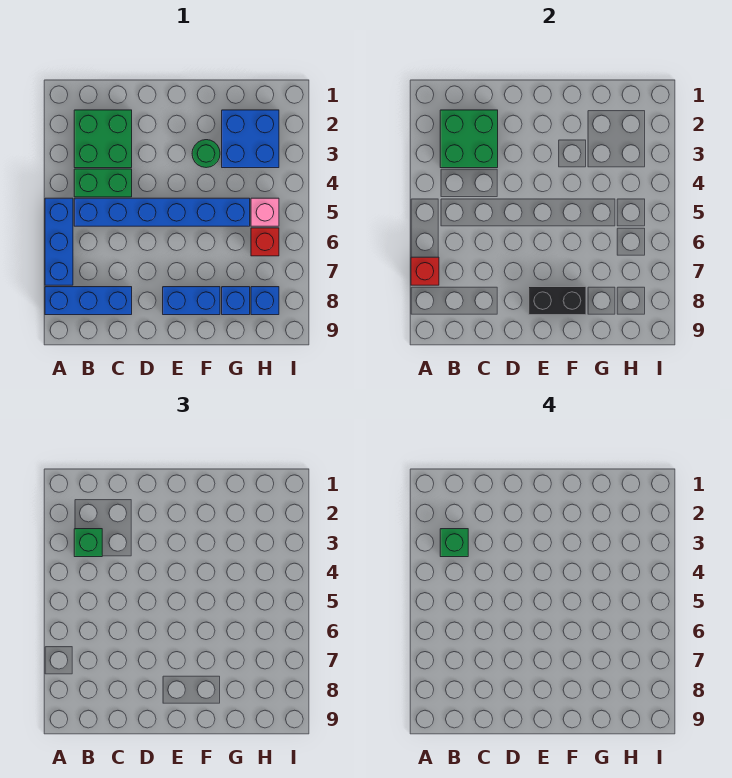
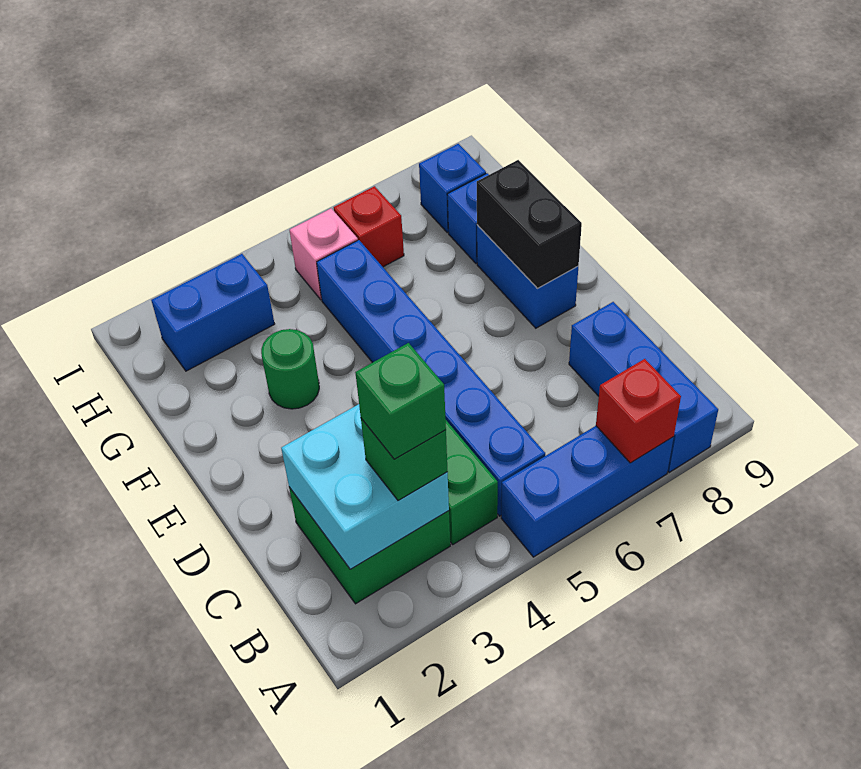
green brick B2:C3 level 2 -> cyan brick B2:C3 level 2
blue brick G2:H3 level 1 -> blue brick H2:H3 level 1

